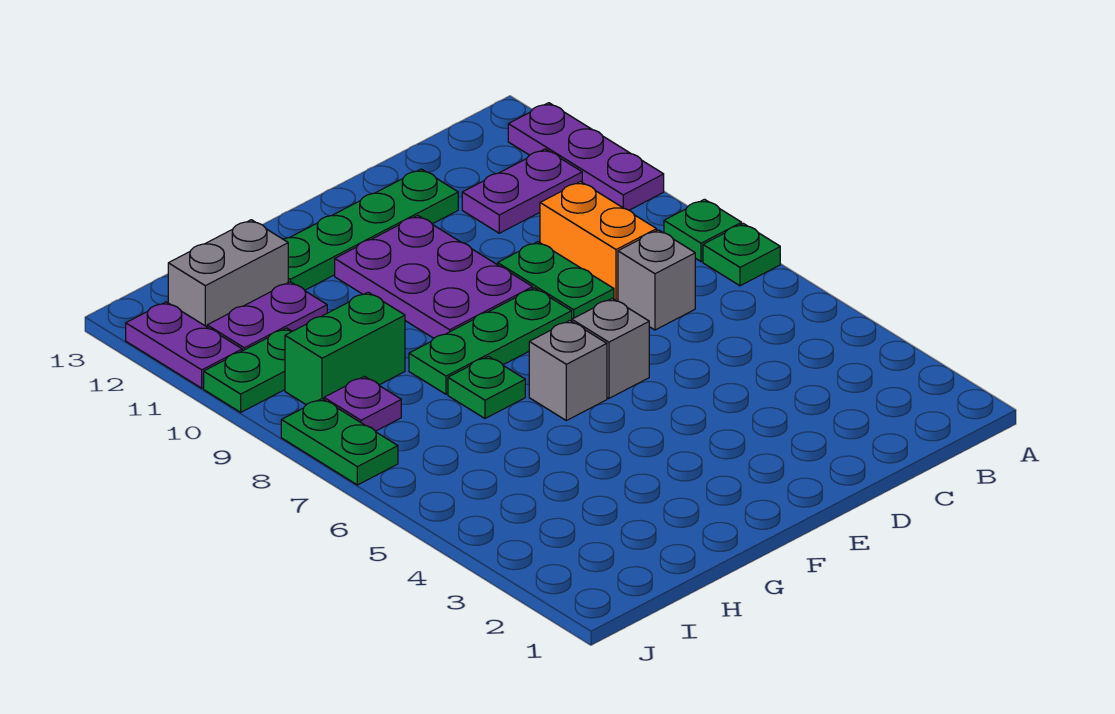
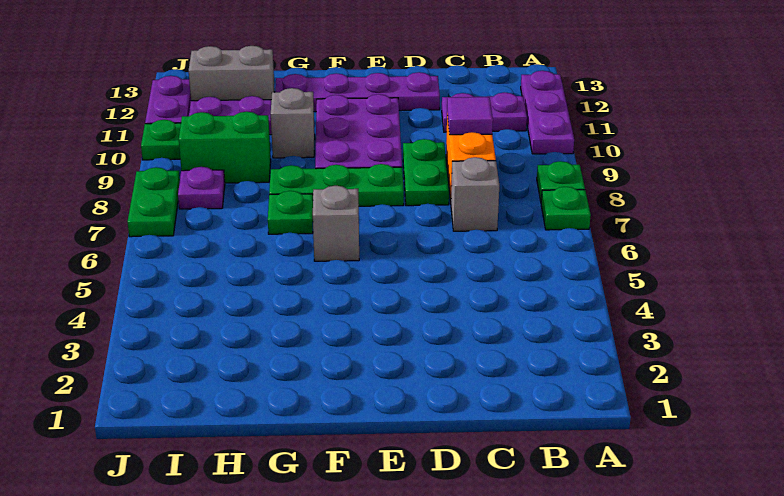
none -> purple tile C9 level 2
green plate D12:G12 level 1 -> purple plate D12:G12 level 1
grey brick E6 level 1 -> grey brick G10 level 1

